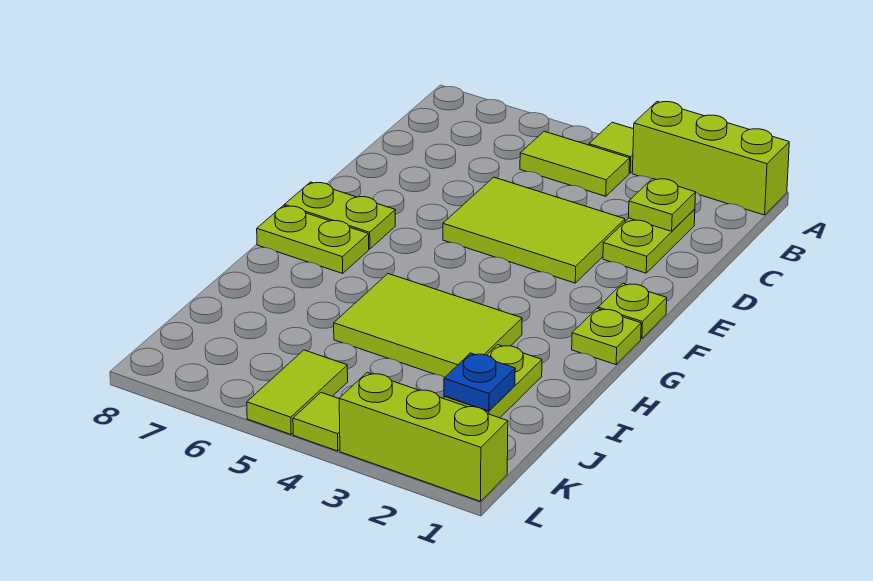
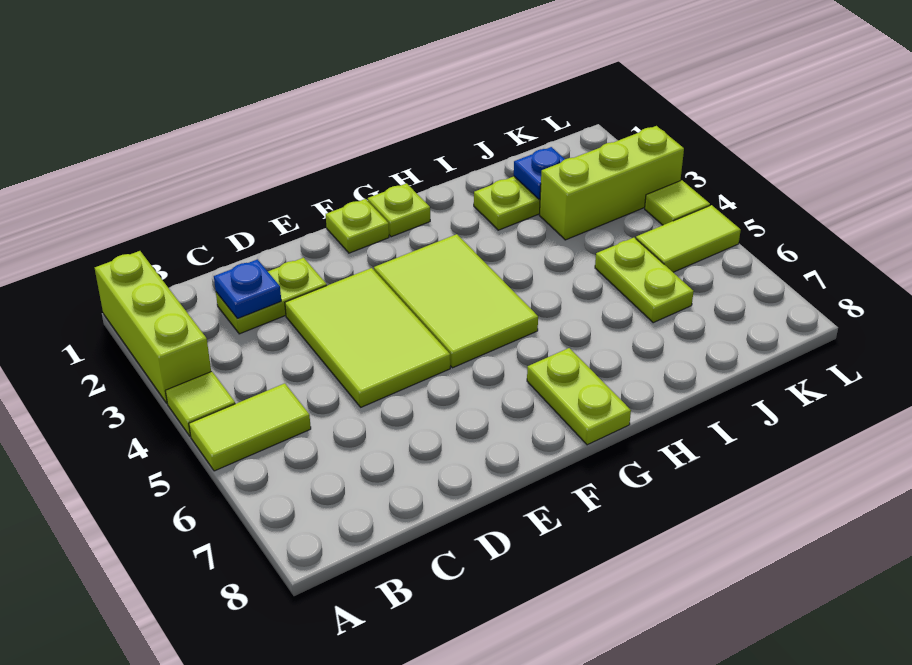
lime tile B4:B5 level 1 -> lime tile A5:B5 level 1
lime plate C2 level 2 -> blue plate C2 level 2
lime plate F7:F8 level 1 -> lime plate J5:J6 level 1
lime tile H3:I5 level 1 -> lime tile F3:G5 level 1
lime brick L1:L3 level 1 -> lime brick J3:L3 level 1

